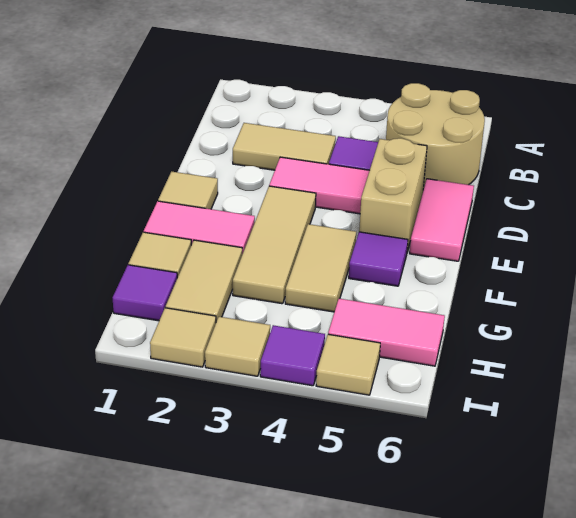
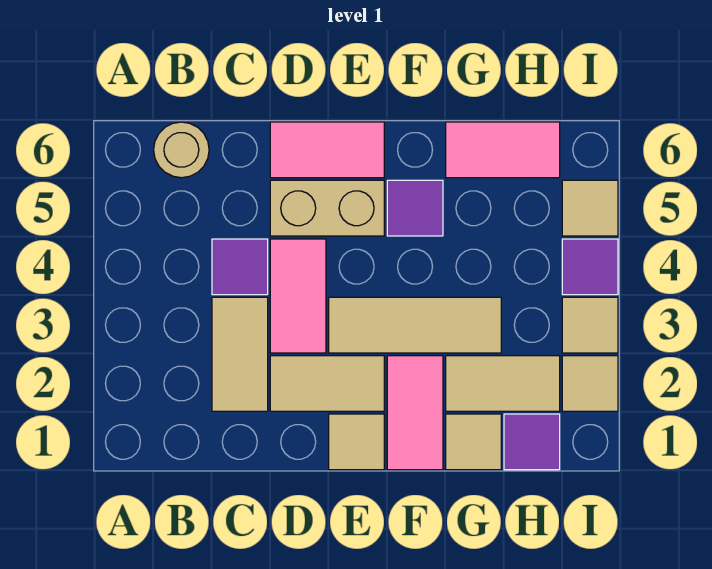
tan round brick B5:C6 level 1 -> tan round brick B6 level 1
tan tile F4:G4 level 1 -> tan tile D2:E2 level 1
pink tile H5:H6 level 1 -> pink tile G6:H6 level 1

